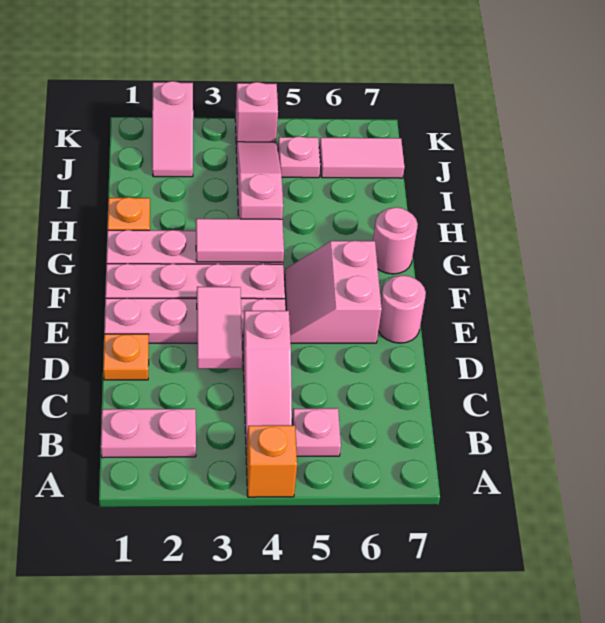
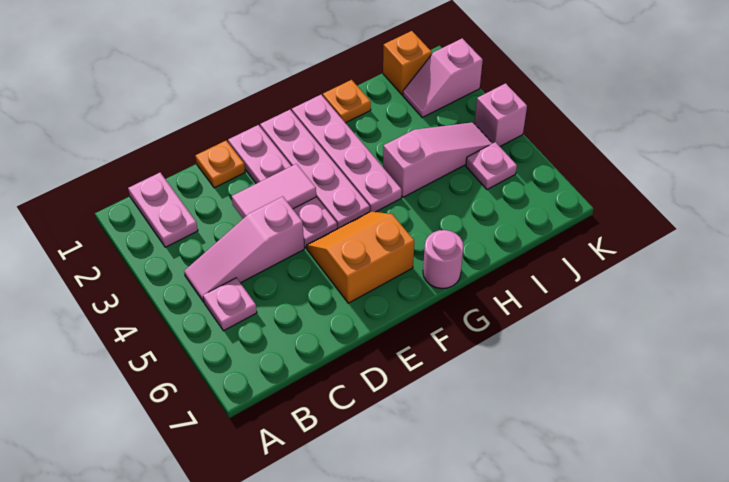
orange brick A4 level 1 -> orange brick J1 level 1
pink slope E5:F6 level 1 top 6 -> orange slope E5:F6 level 1 top 6
pink round brick E7 level 1 -> none
pink tile G3:G4 level 2 -> none
pink tile J6:J7 level 1 -> none

